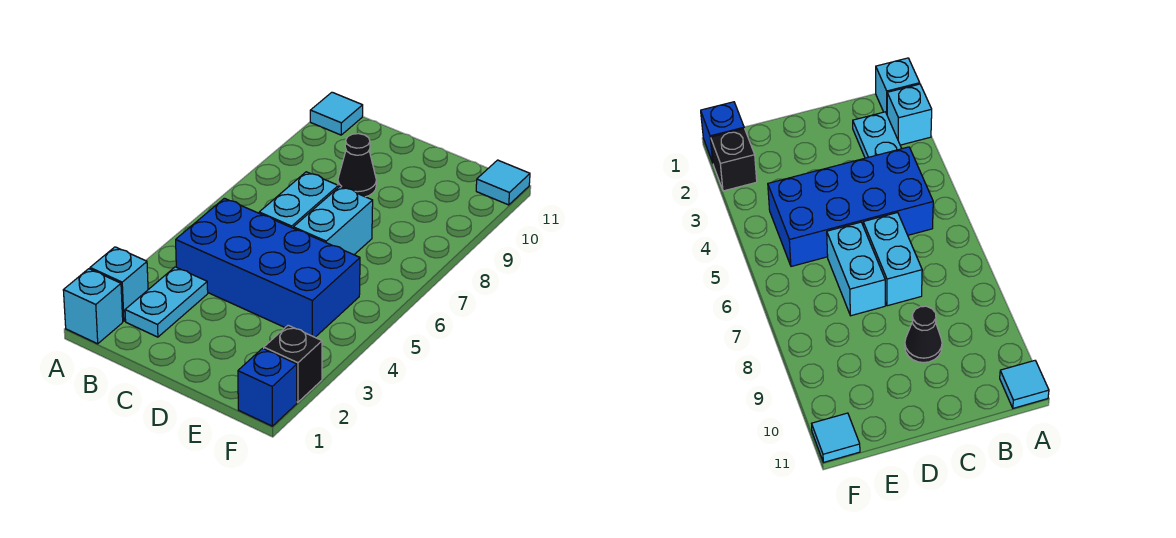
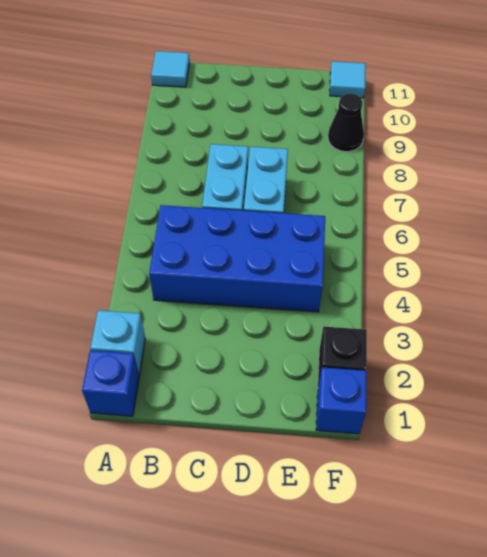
cyan brick A1 level 1 -> blue brick A1 level 1
cyan plate B2:B3 level 1 -> none
black cone C9 level 1 -> black cone F9 level 1

